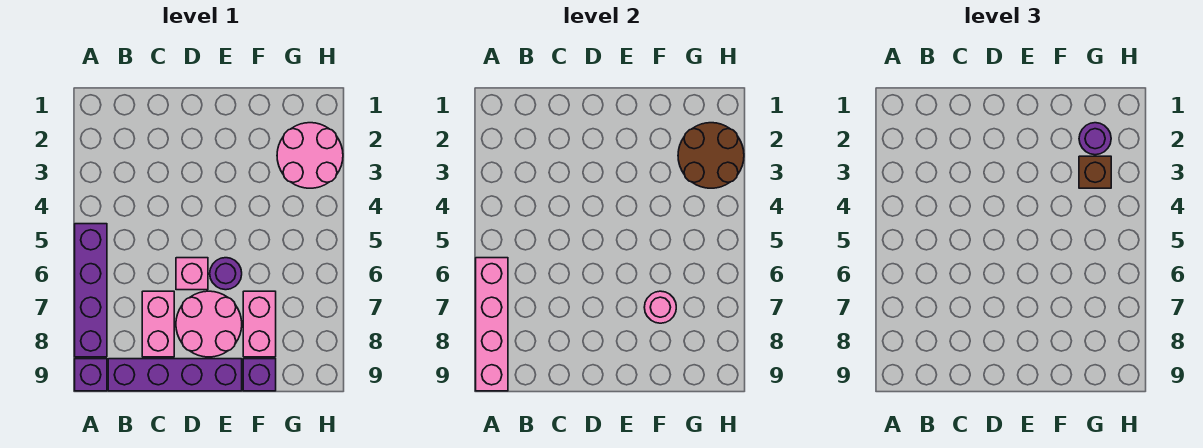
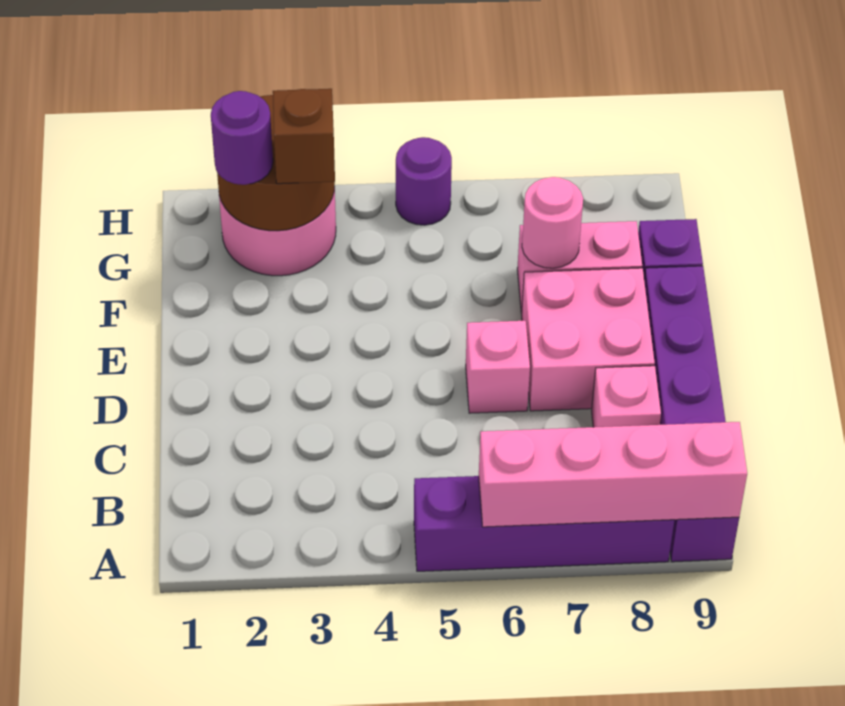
pink brick C7:C8 level 1 -> pink brick C8 level 1
pink round brick D7:E8 level 1 -> pink brick D7:E8 level 1
purple round brick E6 level 1 -> purple round brick H5 level 1

